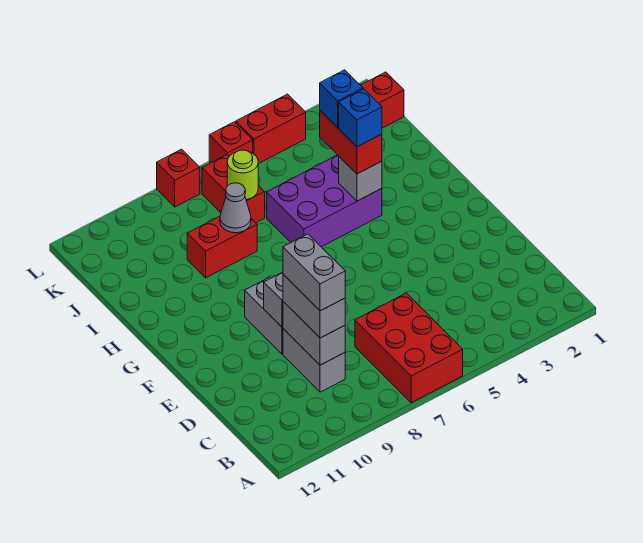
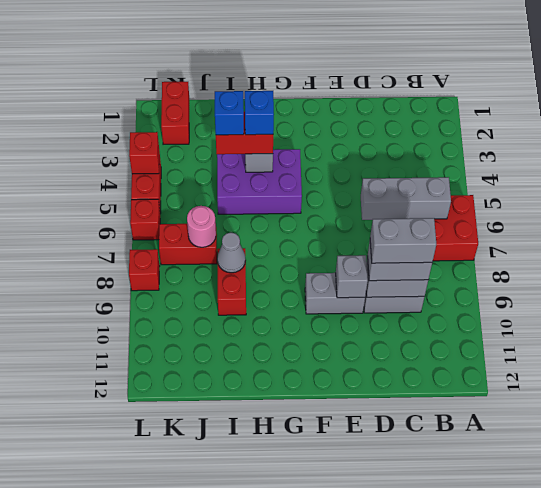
none -> grey brick B6:D6 level 2
purple brick H4:I6 level 1 -> purple brick G4:I5 level 1
lime round brick J7 level 2 -> pink round brick J7 level 2
none -> red brick L4 level 2

